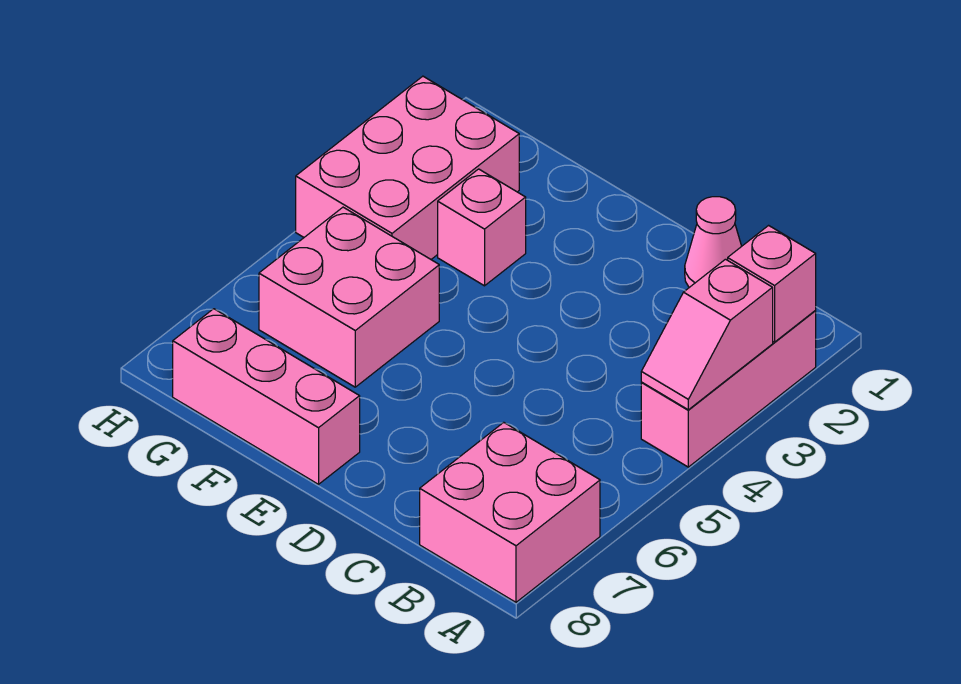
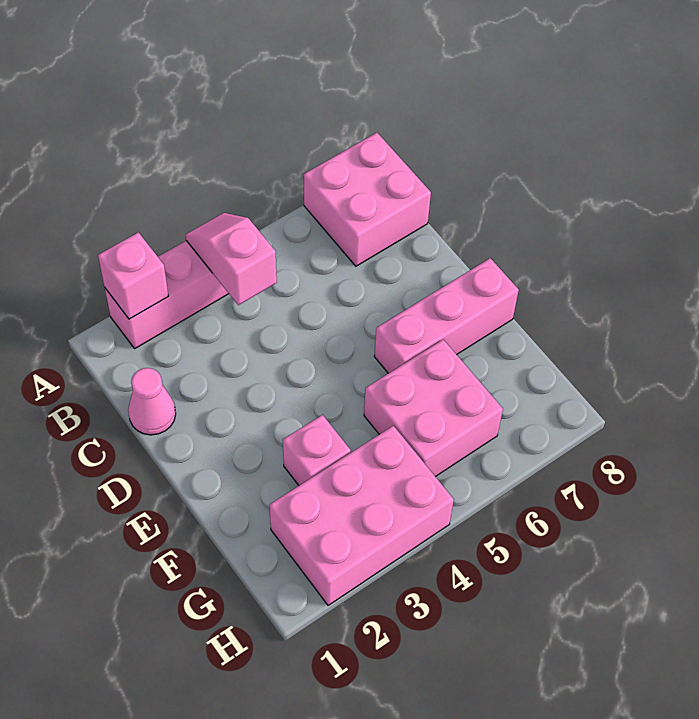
pink slope A3:A4 level 2 top 3 -> pink slope A4:B4 level 2 top B
pink brick E8:G8 level 1 -> pink brick E6:E8 level 1

